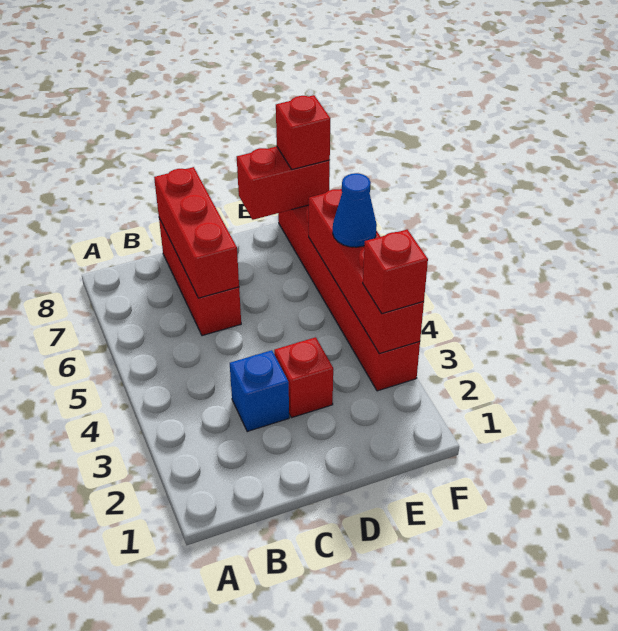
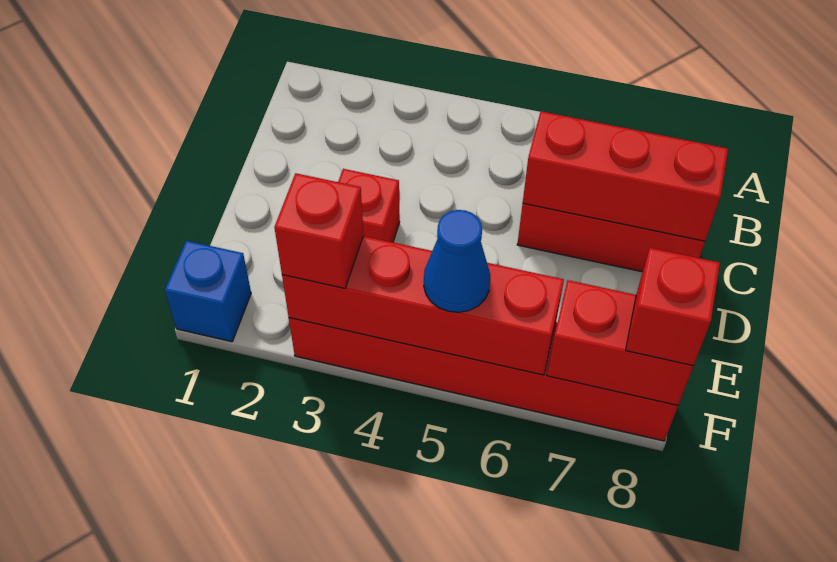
blue brick C3 level 1 -> blue brick F1 level 1
red brick E8:F8 level 2 -> red brick F7:F8 level 2

